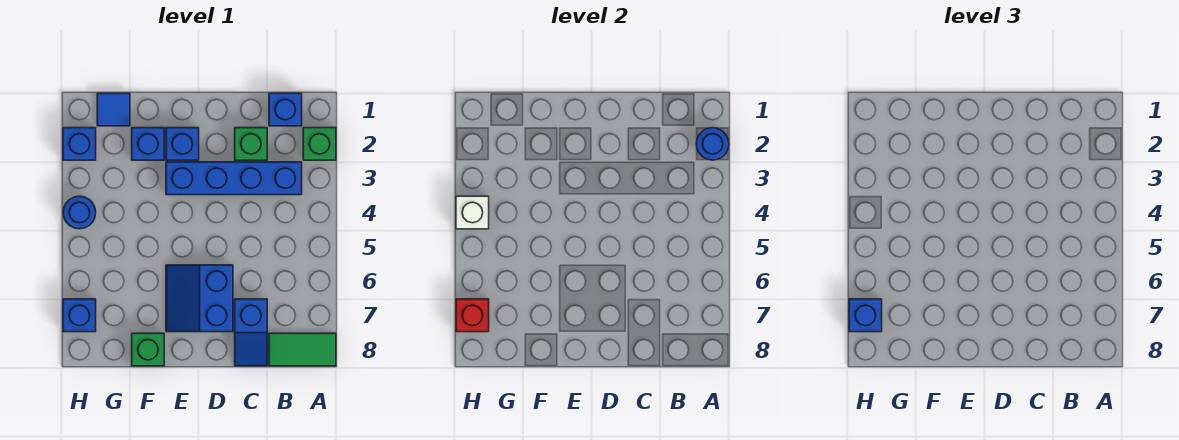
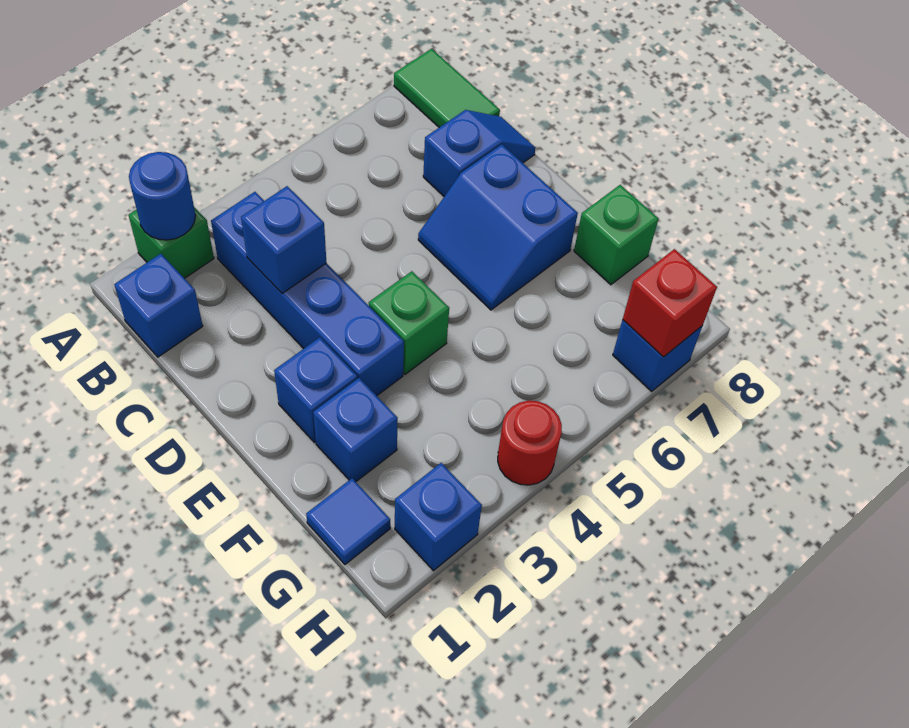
green brick C2 level 1 -> green brick E4 level 1
blue slope D6:E7 level 1 top D -> blue slope D6:E7 level 1 top 7
blue round brick H4 level 1 -> red round brick H4 level 1
white brick H4 level 2 -> none
blue brick H7 level 3 -> blue brick C3 level 2

